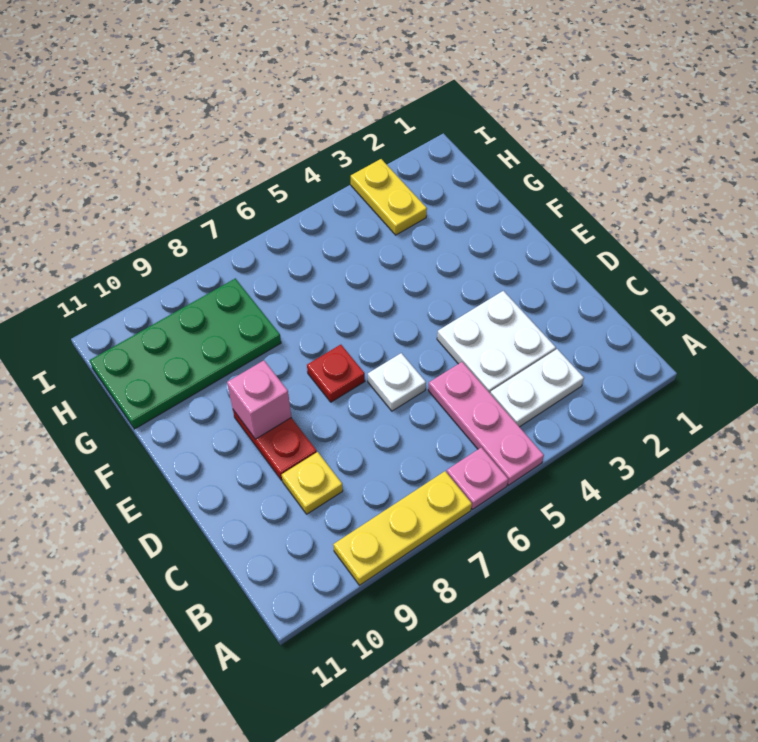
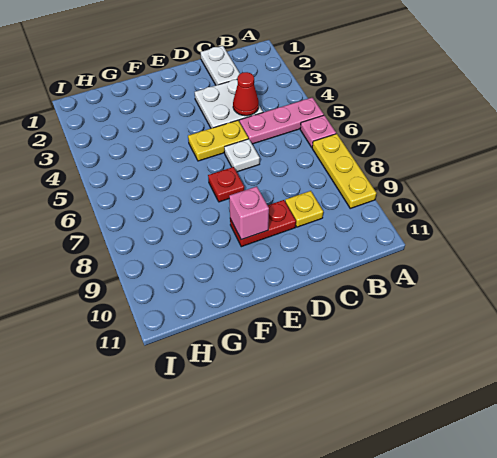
white plate B3:B4 level 1 -> white plate C1:C2 level 1
none -> red cone C4 level 2
green plate G8:H11 level 1 -> none
yellow plate H3:I3 level 1 -> yellow plate D5:E5 level 1

